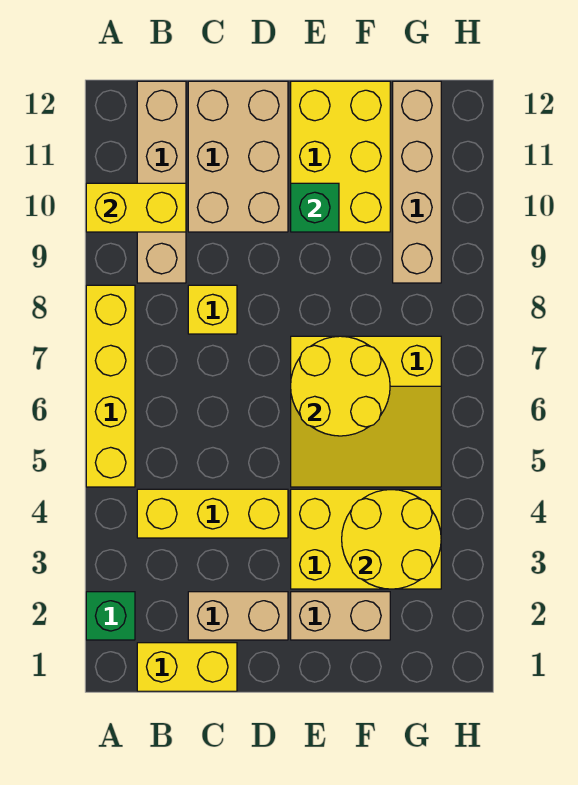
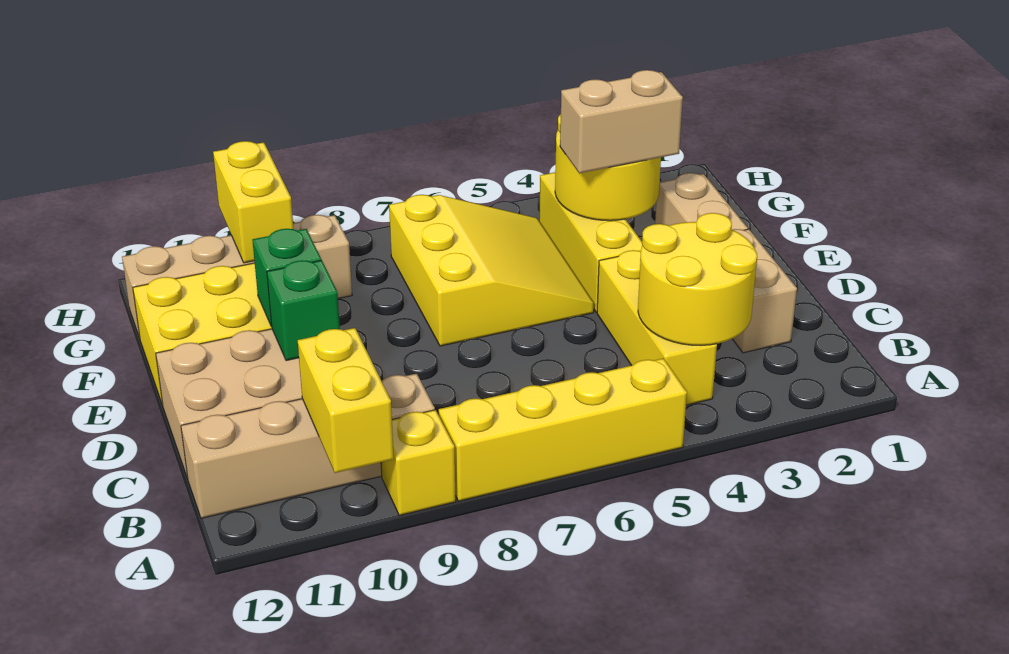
green brick A2 level 1 -> green brick D10 level 2
yellow brick B1:C1 level 1 -> yellow brick G10:H10 level 2
yellow brick C8 level 1 -> yellow brick A9 level 1
yellow brick E3:G4 level 1 -> yellow brick E4:G4 level 1
yellow round brick E6:F7 level 2 -> yellow round brick B3:C4 level 2
none -> tan brick F3:F4 level 3

